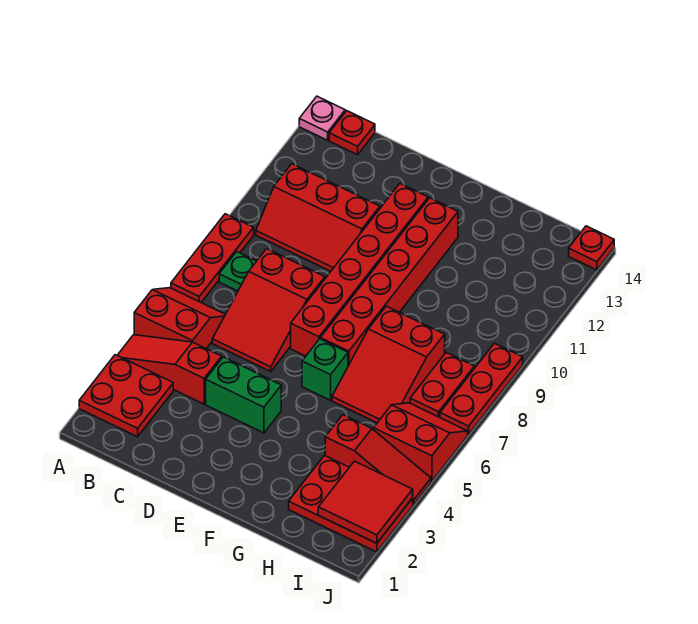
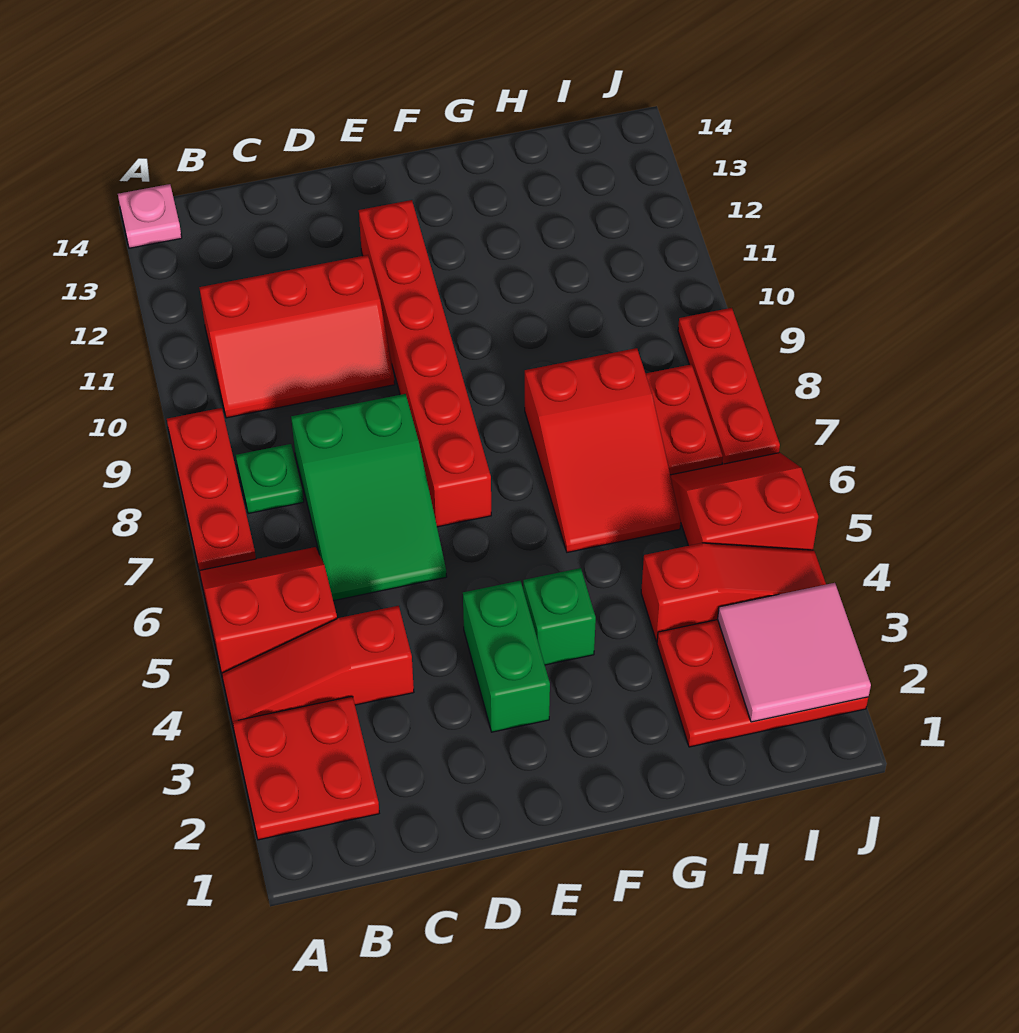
red plate B14 level 1 -> none
red slope C6:D8 level 1 top 8 -> green slope C6:D8 level 1 top 8
green brick D4:E4 level 1 -> green brick E3:E4 level 1
green brick F6 level 1 -> green brick F4 level 1
red brick F7:F12 level 1 -> none
red tile I2:J3 level 2 -> pink tile I2:J3 level 2
red plate J14 level 1 -> none

